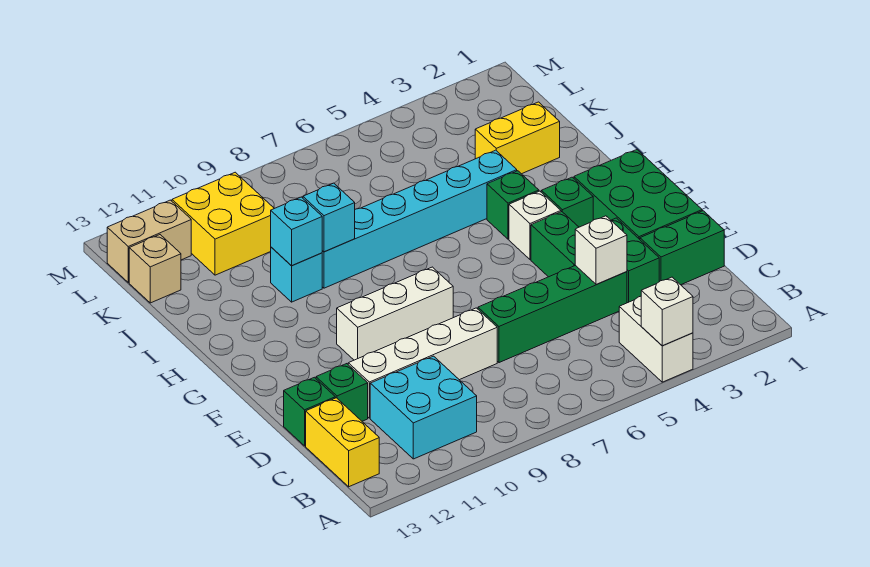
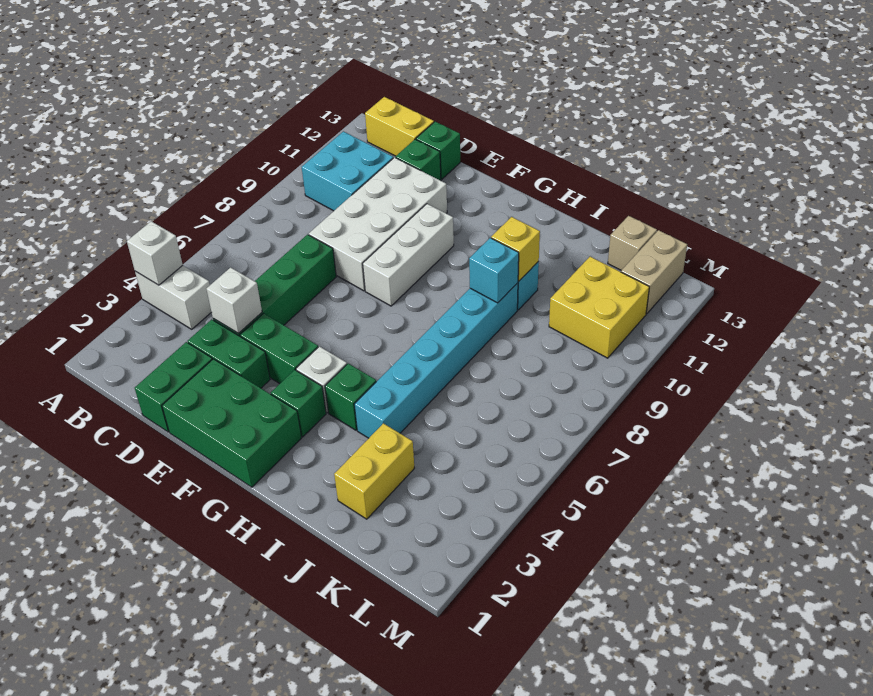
white brick D8:D11 level 1 -> white brick D8:E11 level 1
cyan brick I10 level 2 -> yellow brick I10 level 2

